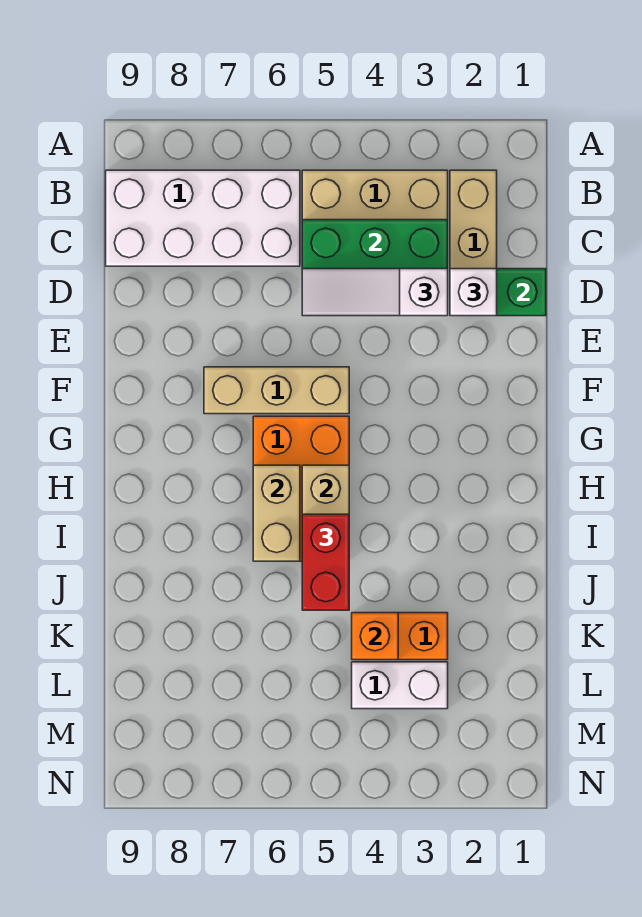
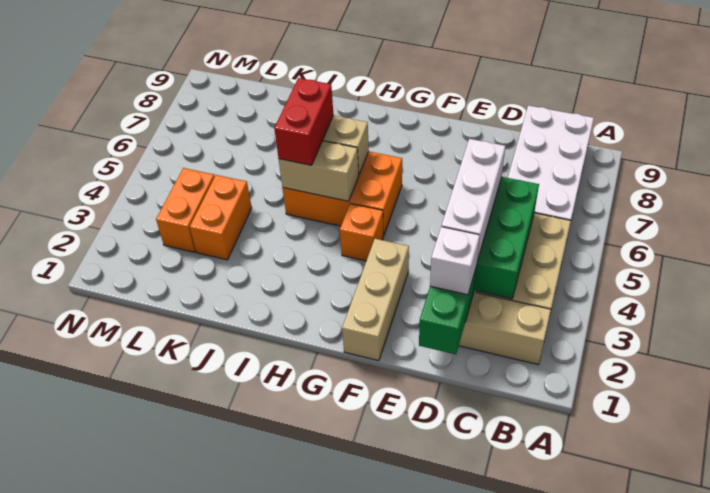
white slope D3:D5 level 3 top 3 -> white brick D3:D5 level 3
tan brick F5:F7 level 1 -> tan brick F1:F3 level 1
red brick I5:J5 level 3 -> red brick I5:I6 level 3
orange brick K4 level 2 -> orange brick G4 level 1
white brick L3:L4 level 1 -> orange brick L3:L4 level 1

